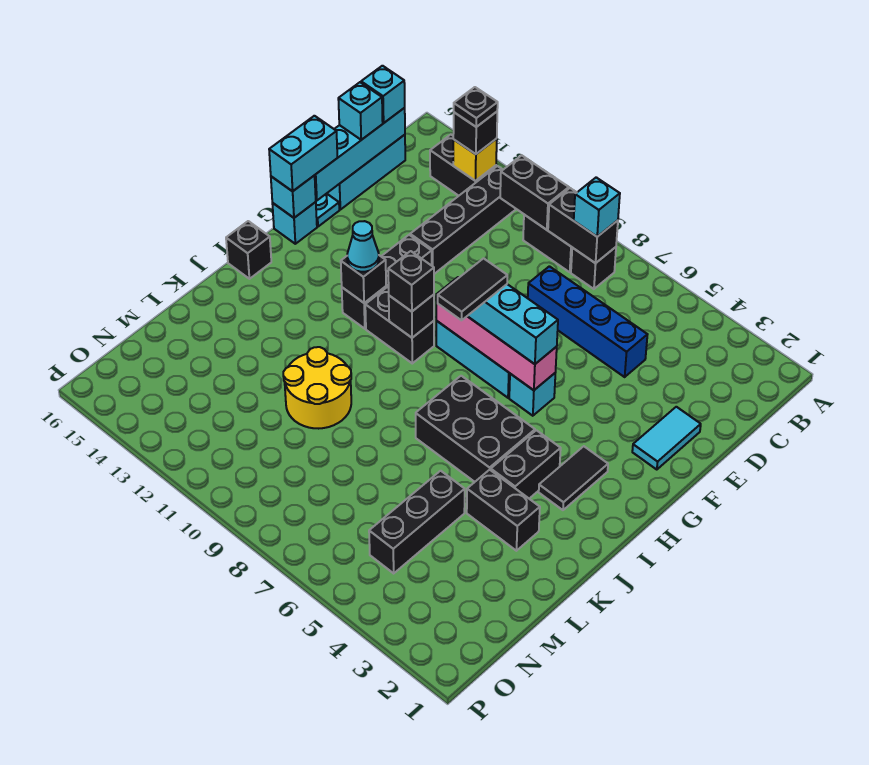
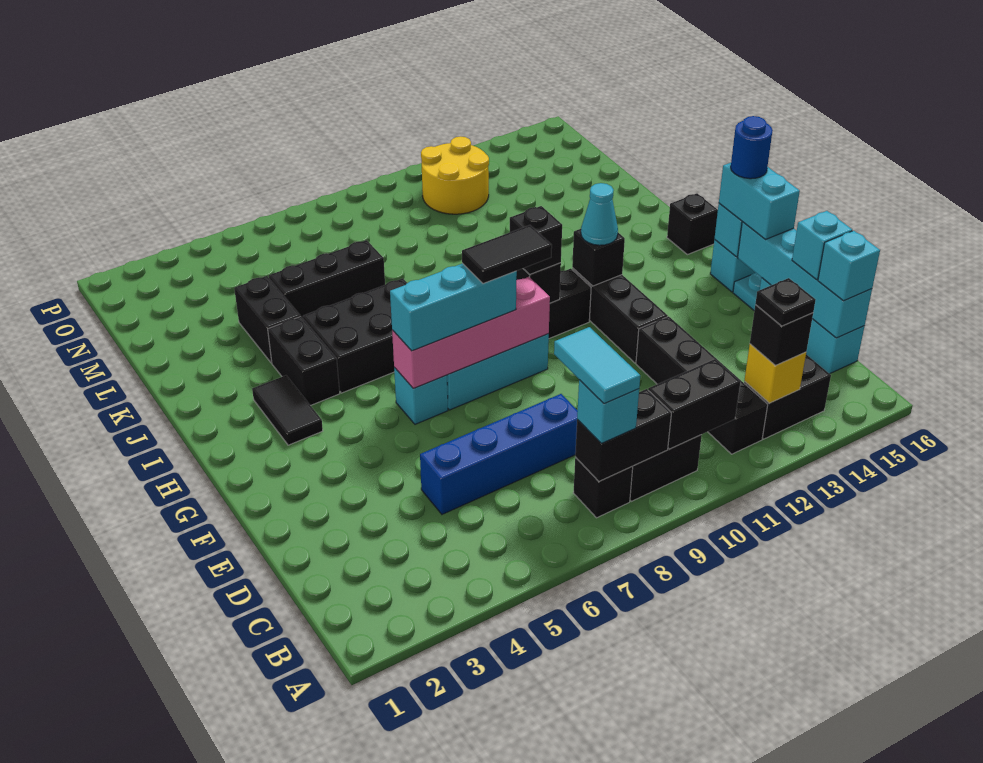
cyan tile E2:F2 level 1 -> cyan tile B8:C8 level 4
black tile G8:H8 level 4 -> black tile G8:G9 level 4
none -> blue round brick G16 level 4
black brick K3:K4 level 1 -> black brick K4:L4 level 1
yellow round brick K10:L11 level 1 -> yellow round brick N11:O12 level 1
black brick L5:N5 level 1 -> black brick L5:L7 level 1

